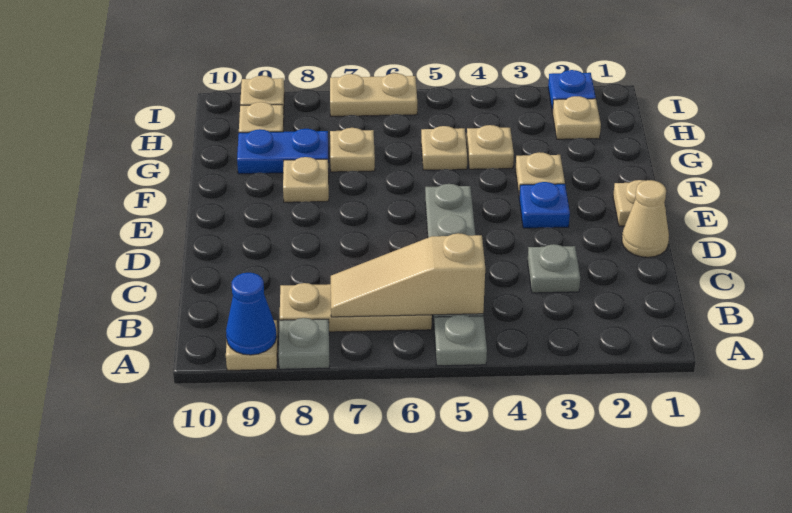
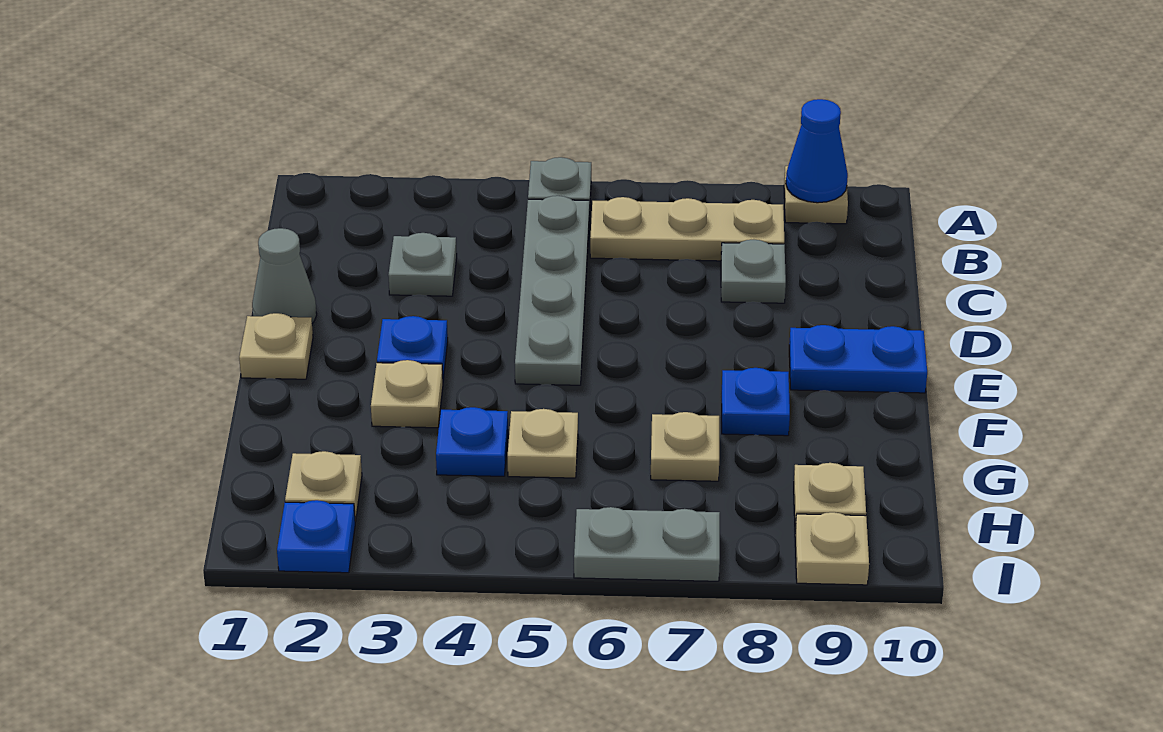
grey plate A8 level 1 -> grey plate C8 level 1
tan slope B5:B7 level 2 top 5 -> none
tan cone D1 level 1 -> grey cone D1 level 1
tan plate F8 level 1 -> blue plate F8 level 1
tan plate G4 level 1 -> blue plate G4 level 1
blue plate G8:G9 level 1 -> blue plate E9:E10 level 1
tan plate I6:I7 level 1 -> grey plate I6:I7 level 1

